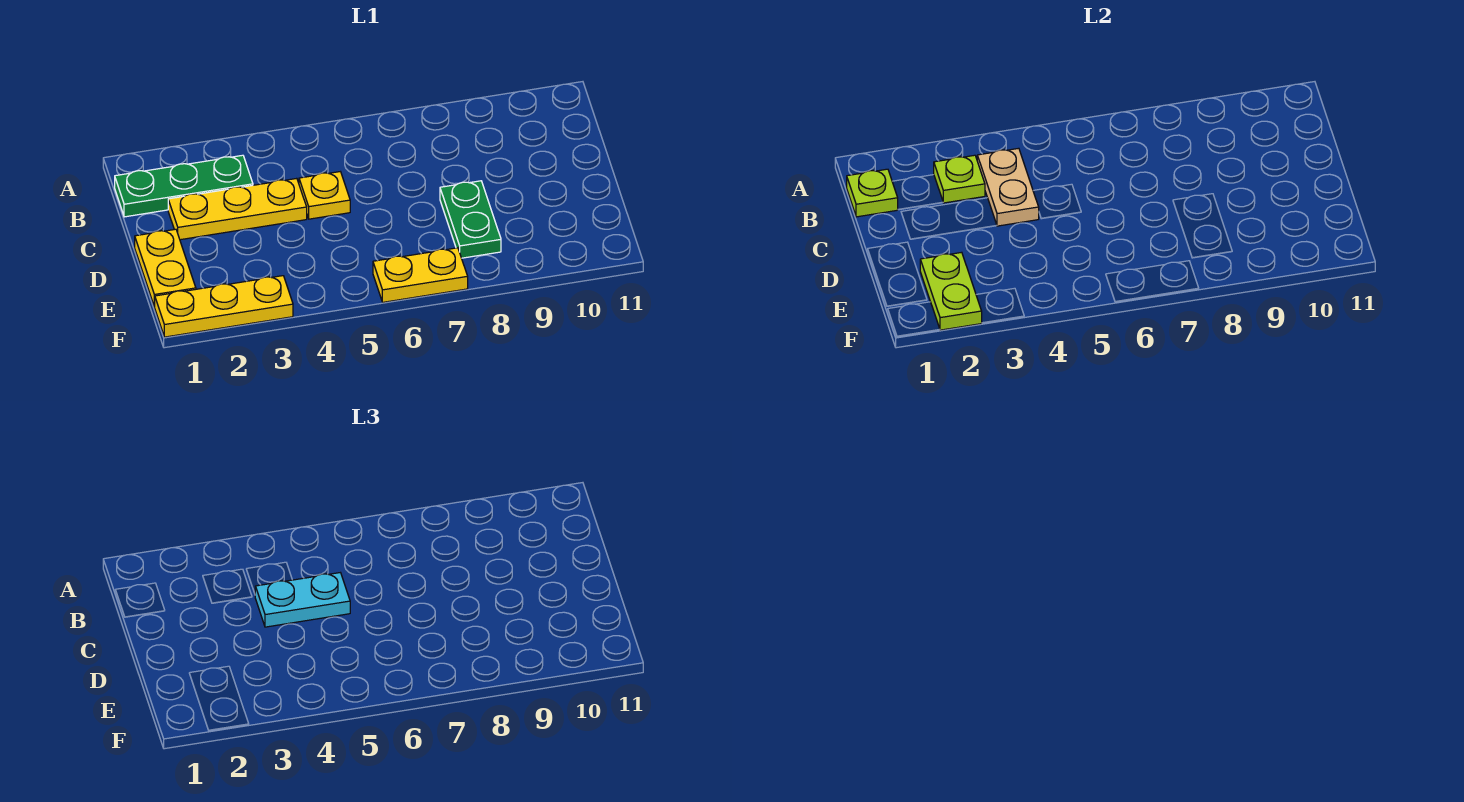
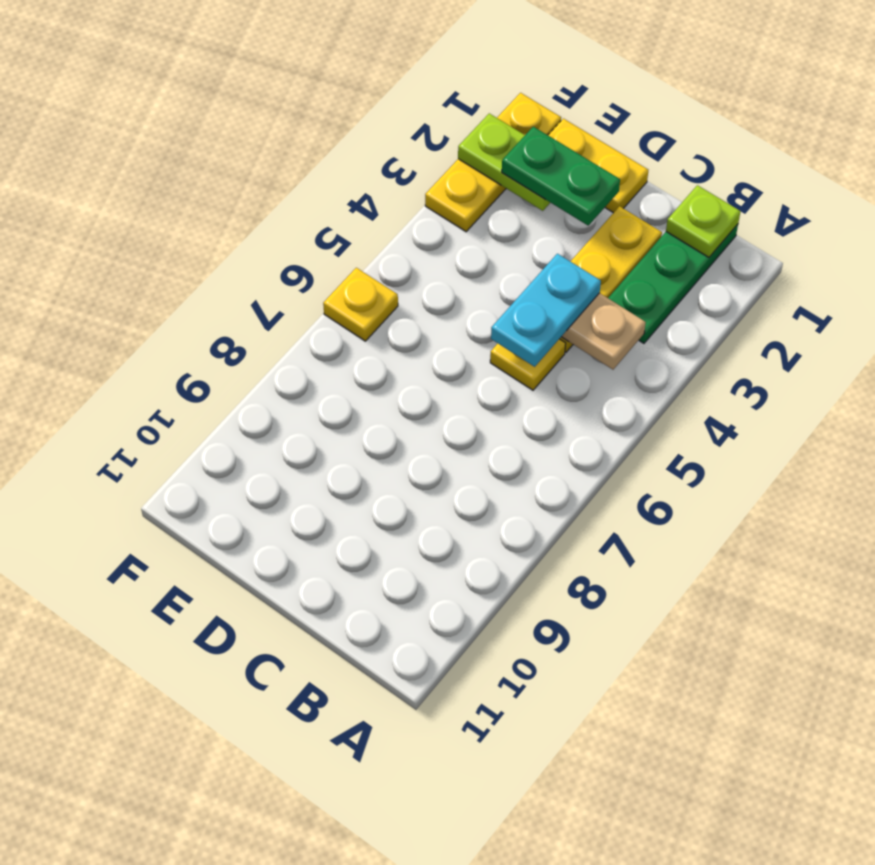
lime plate B3 level 2 -> none
green plate D8:E8 level 1 -> green plate D2:E2 level 3
yellow plate F6:F7 level 1 -> yellow plate F6 level 1

